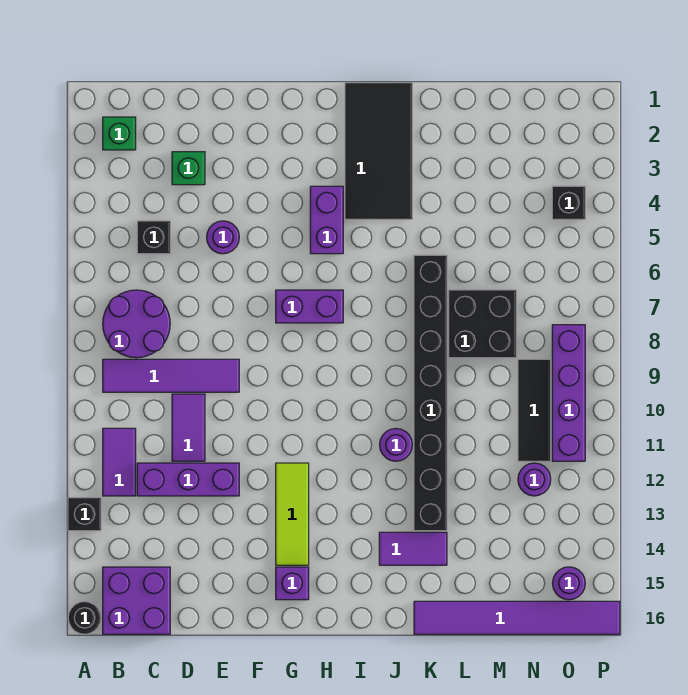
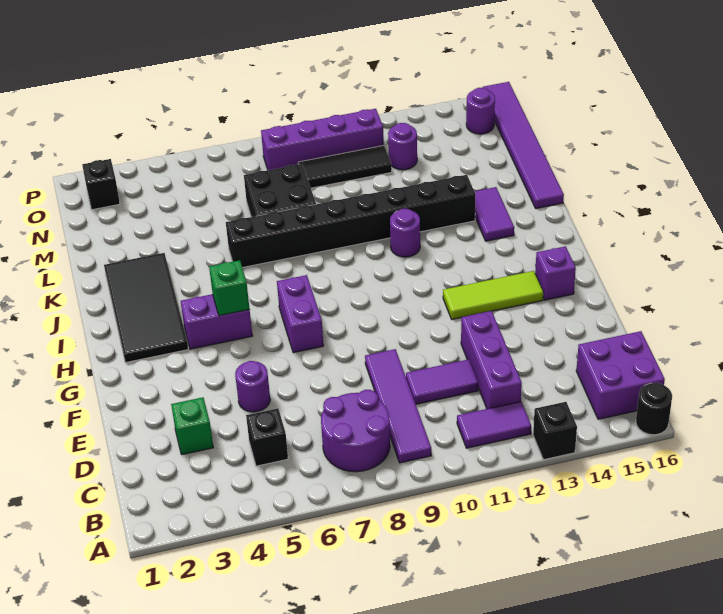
green brick B2 level 1 -> green brick H5 level 2
black tile I1:J4 level 1 -> black tile H2:K3 level 1
black brick O4 level 1 -> black brick O2 level 1

